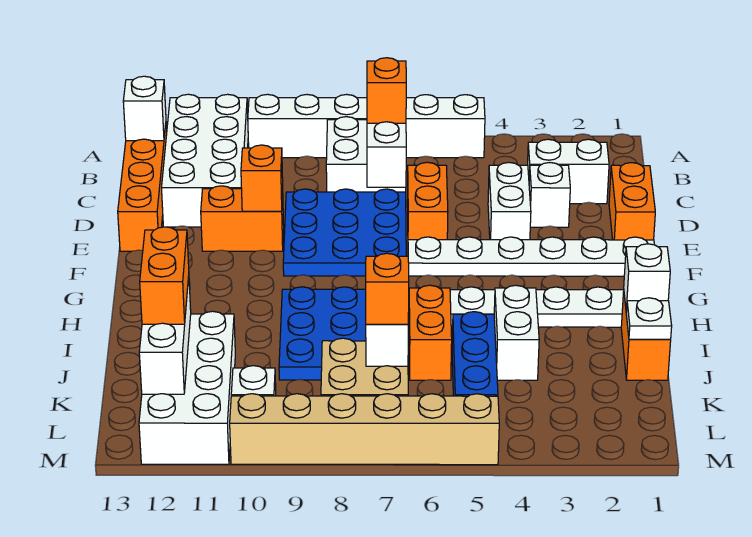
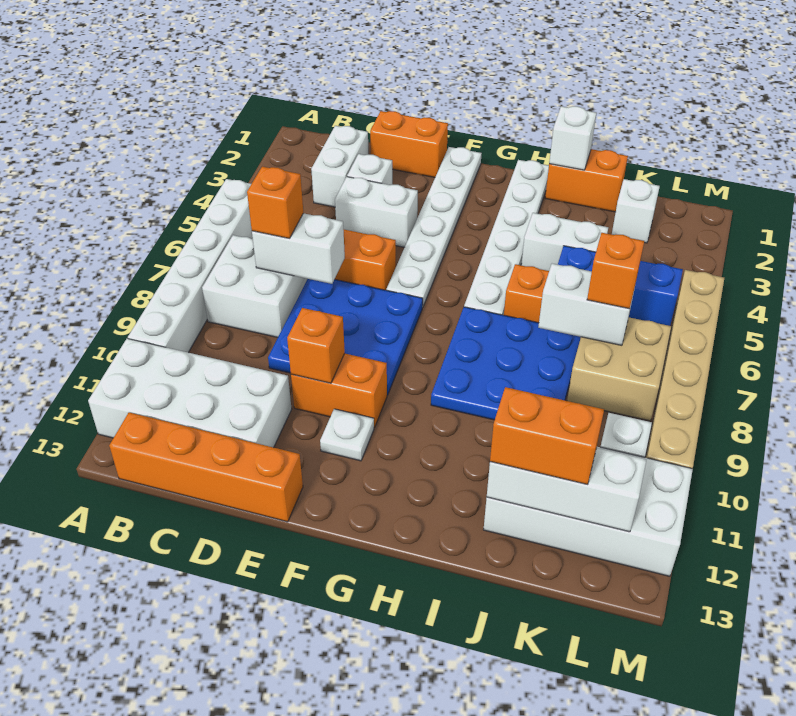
white brick B13 level 2 -> white brick K2 level 1
orange brick E10:E11 level 1 -> orange brick E10:F10 level 1
white plate J1 level 2 -> white plate F11 level 1

